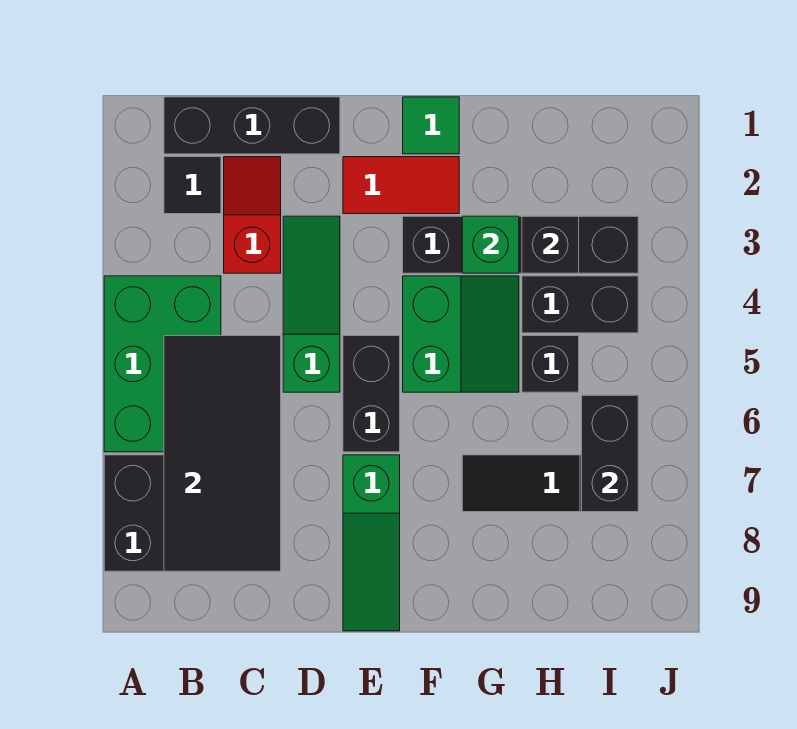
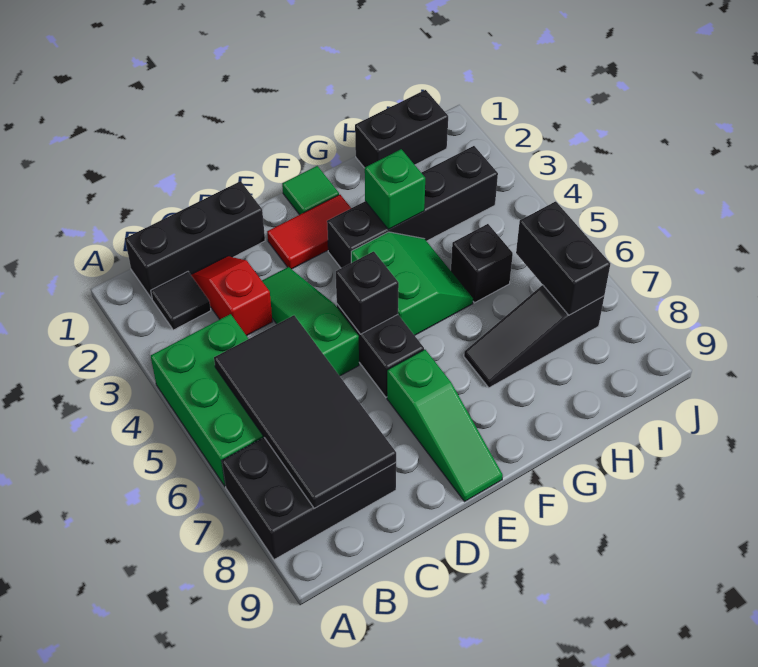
black brick H3 level 2 -> black brick E5 level 2
black brick H4:I4 level 1 -> black brick H1:I1 level 1

